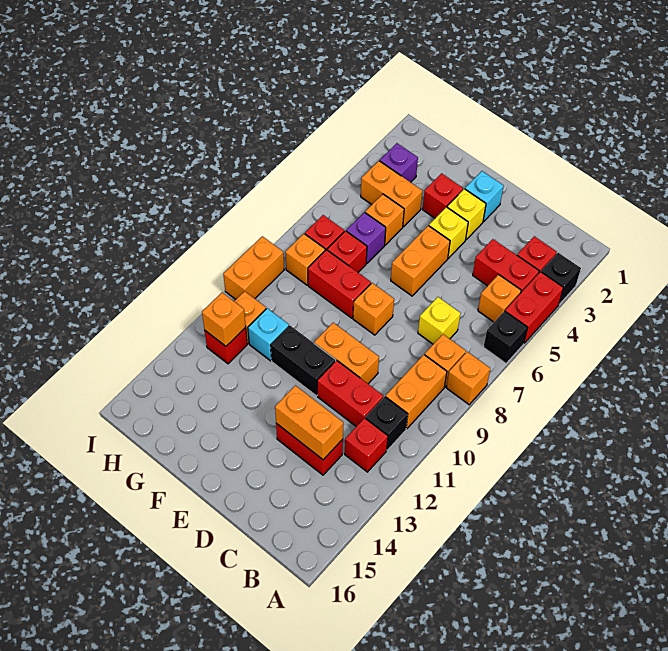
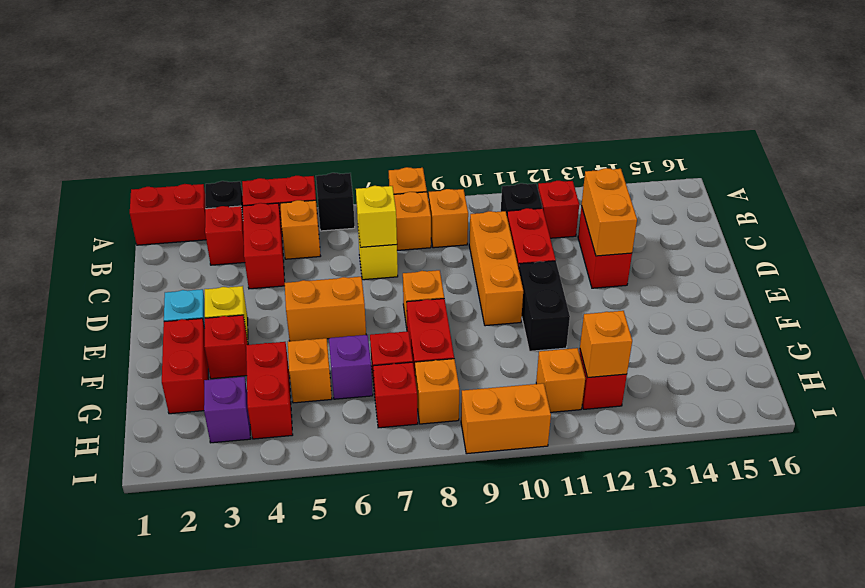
none -> red brick A1:A2 level 1
orange brick B9:B10 level 1 -> orange brick B9 level 1
orange brick D10:E10 level 1 -> orange brick C10:E10 level 1
yellow brick E4 level 1 -> yellow brick C7 level 2
none -> red brick F2:G2 level 1
orange brick G4:H4 level 1 -> red brick G4:H4 level 1
cyan brick G11 level 1 -> none

